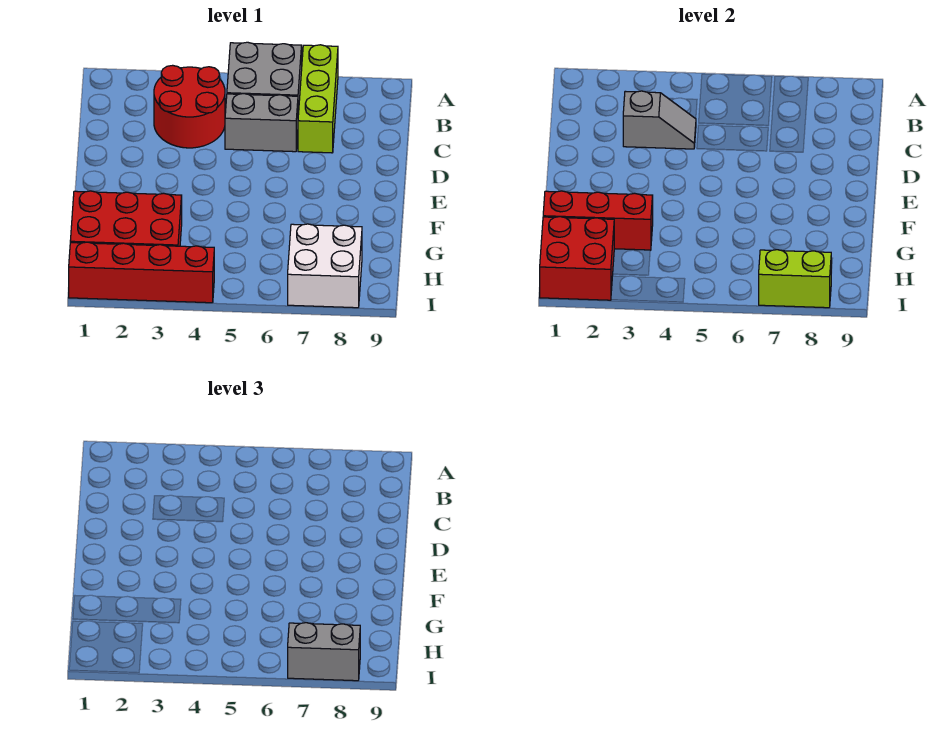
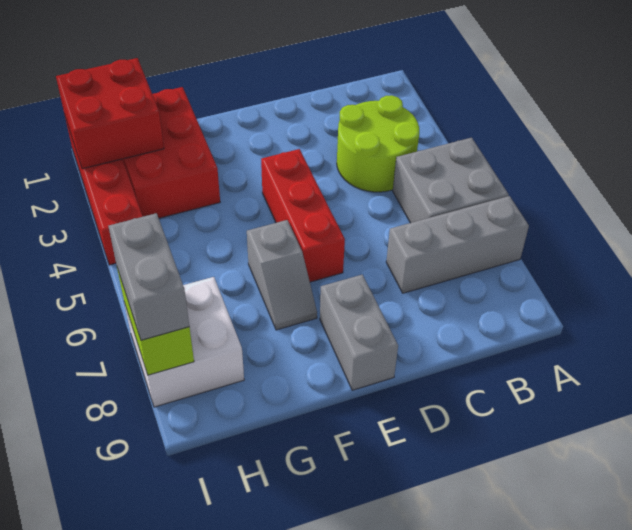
lime brick A7:C7 level 1 -> grey brick A7:C7 level 1
red round brick B3:C4 level 1 -> lime round brick B3:C4 level 1
grey slope C3:C4 level 2 top 3 -> grey slope F6:F7 level 1 top 6
grey brick C5:C6 level 1 -> grey brick E8:E9 level 1
red brick G1:G3 level 2 -> red brick E4:E6 level 1

